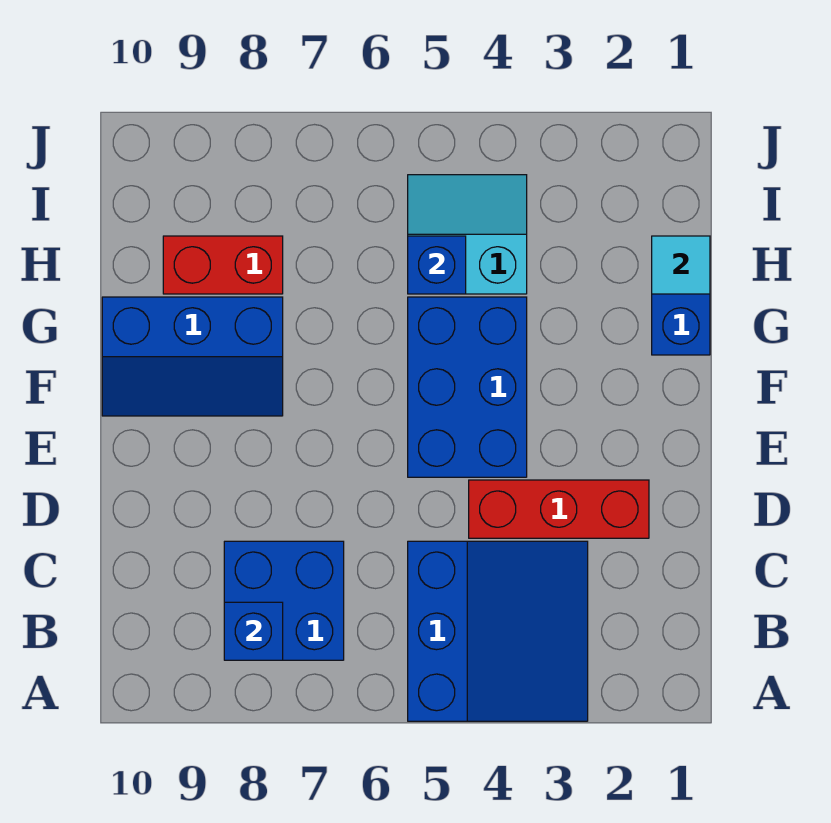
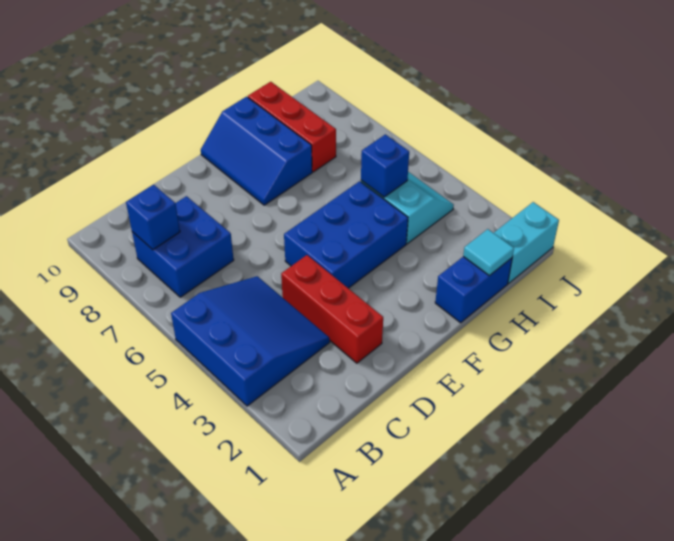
blue slope A3:C5 level 1 top 5 -> blue slope A3:C5 level 1 top A
red brick H8:H9 level 1 -> red brick H8:H10 level 1
none -> cyan brick I1:J1 level 1

